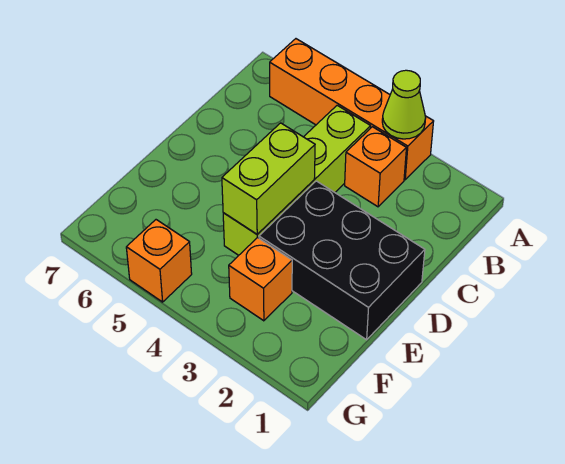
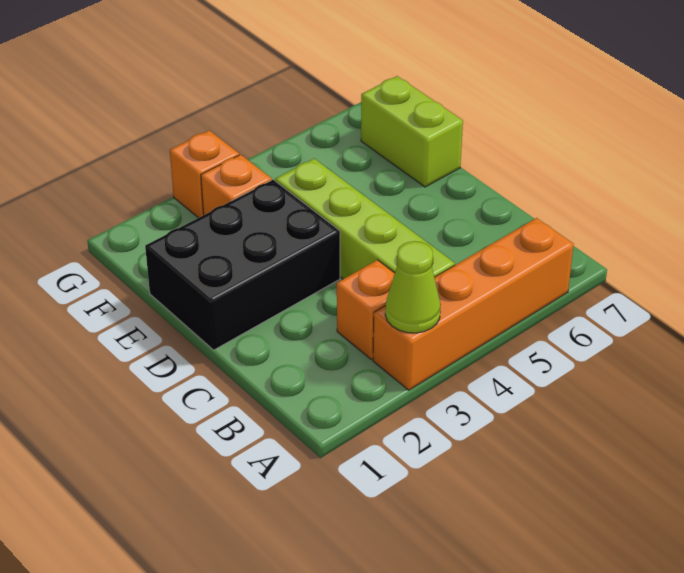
lime brick D4:E4 level 2 -> lime brick E7:F7 level 1
orange brick G5 level 1 -> orange brick G3 level 1

